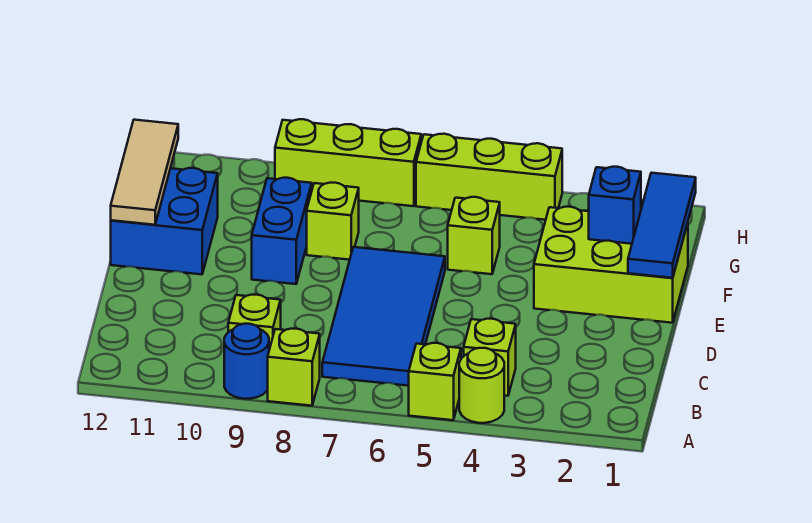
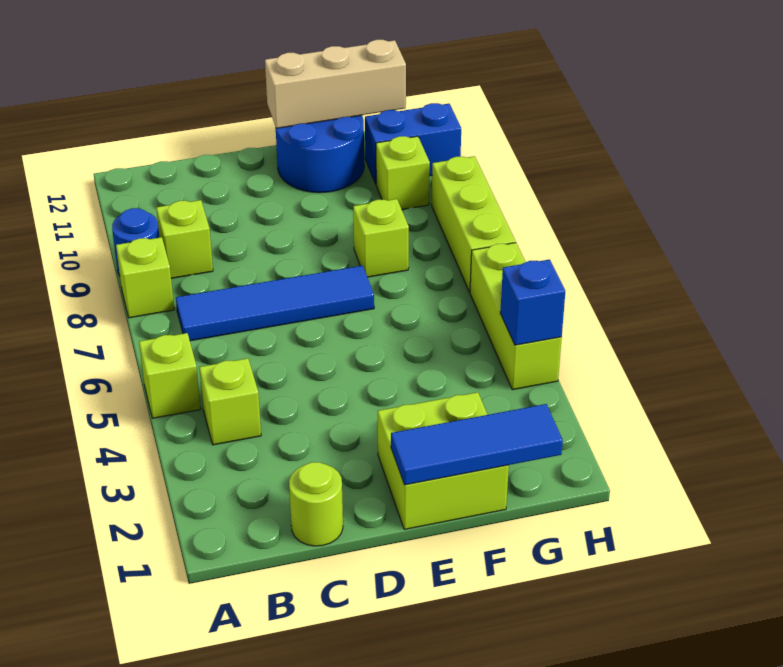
lime round brick A4 level 1 -> lime round brick C1 level 1
blue tile B6:E7 level 1 -> blue tile B7:E7 level 1
lime brick E1:F3 level 1 -> lime brick E1:F2 level 1
blue brick E9:F9 level 1 -> blue brick G11:H11 level 1
blue brick E11:F12 level 1 -> blue round brick E11:F12 level 1
tan tile E12:G12 level 2 -> tan brick E12:G12 level 2
blue brick F2 level 2 -> blue brick H4 level 2
lime brick F5 level 1 -> lime brick G10 level 1

